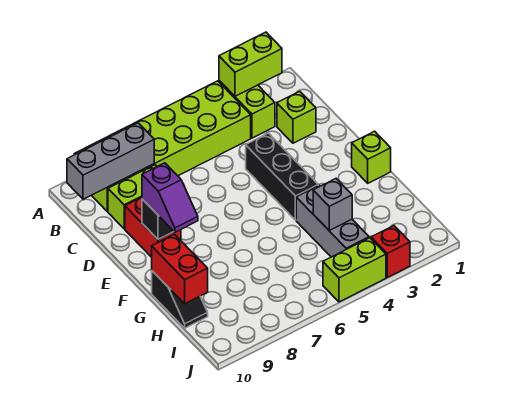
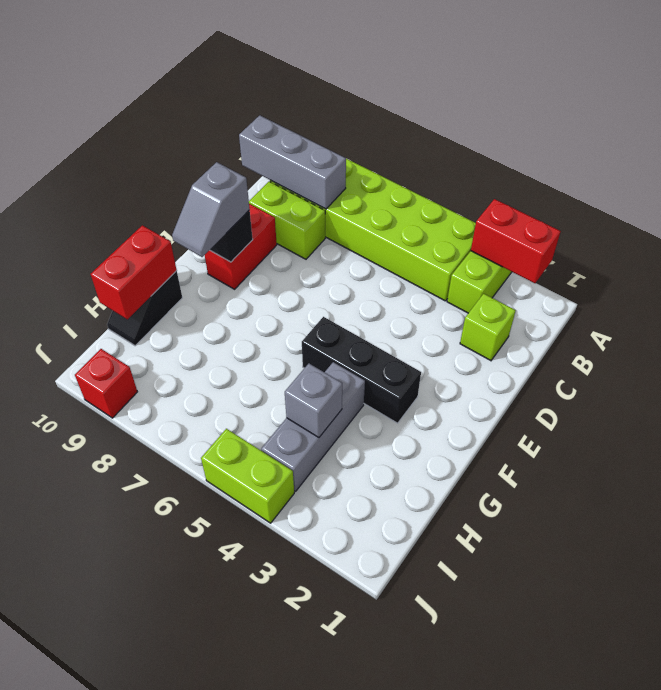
lime brick A2:A3 level 2 -> red brick A2:A3 level 2
black brick D4:F4 level 1 -> black brick F3:F5 level 1
purple slope E9:F9 level 3 top E -> grey slope E9:F9 level 3 top E
lime brick F1 level 1 -> none
red brick J3 level 1 -> red brick J9 level 1

